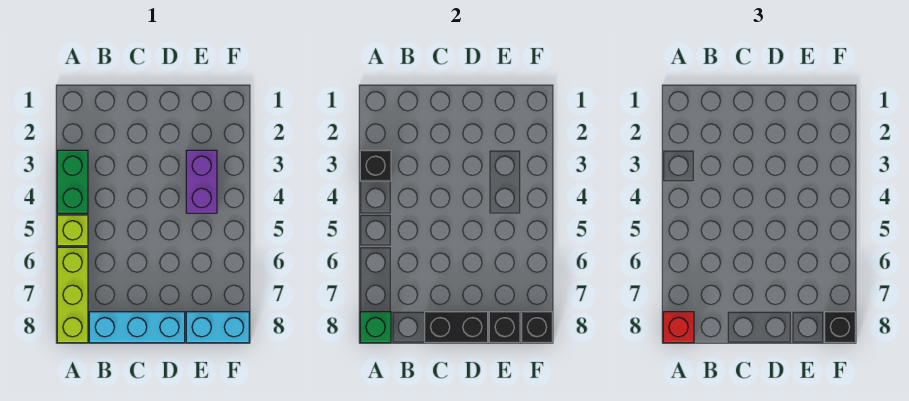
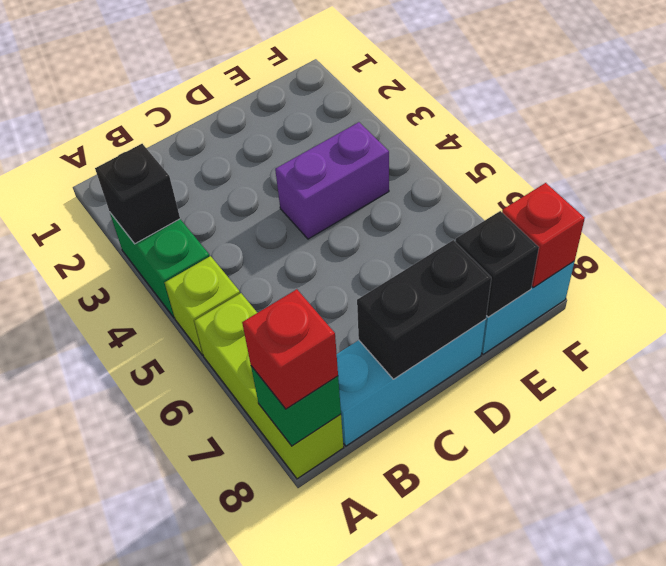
purple brick E3:E4 level 1 -> purple brick D4:E4 level 1
black brick F8 level 2 -> red brick F8 level 2
black brick F8 level 3 -> none

